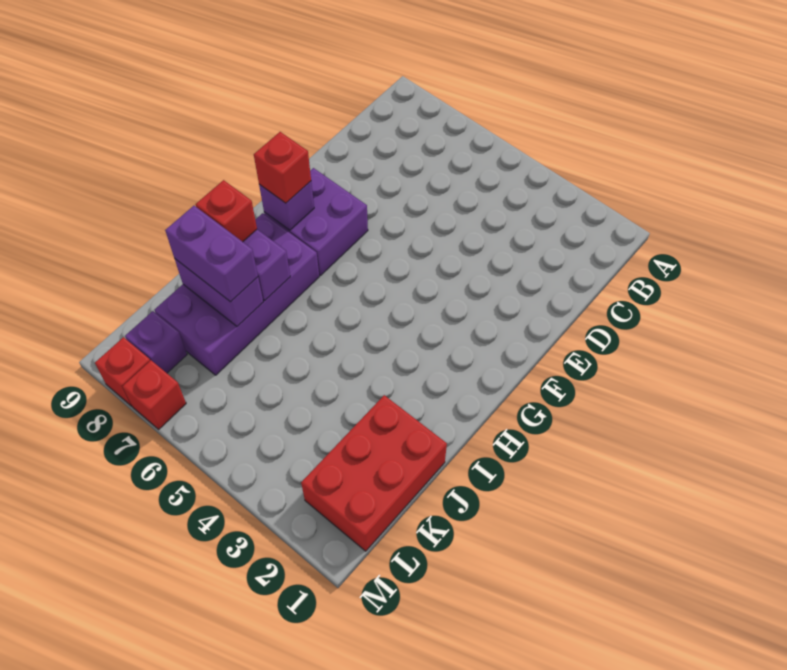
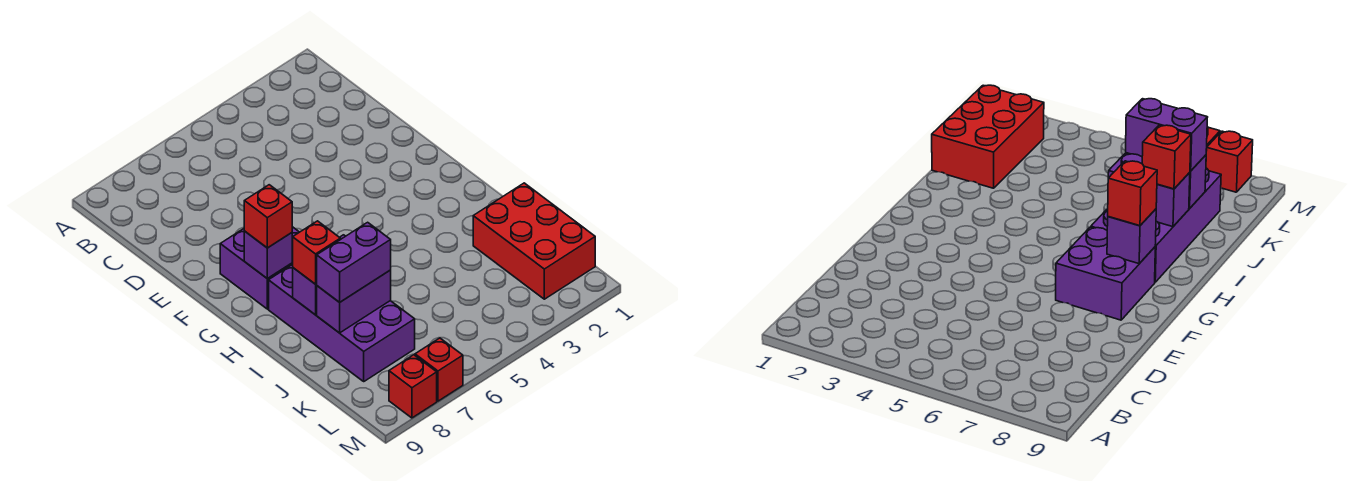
purple brick L8 level 1 -> none

